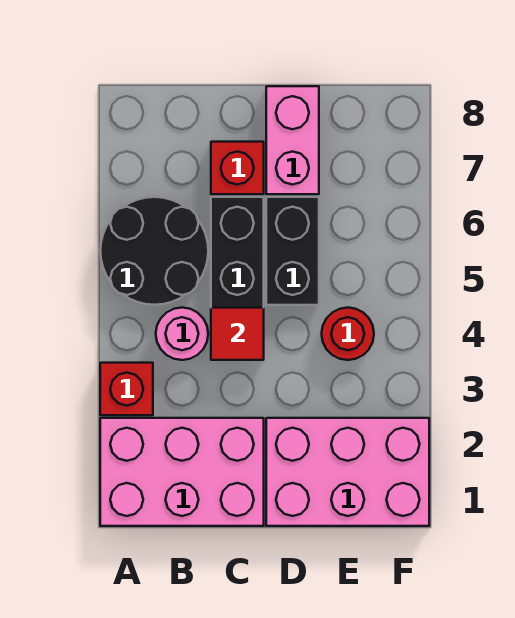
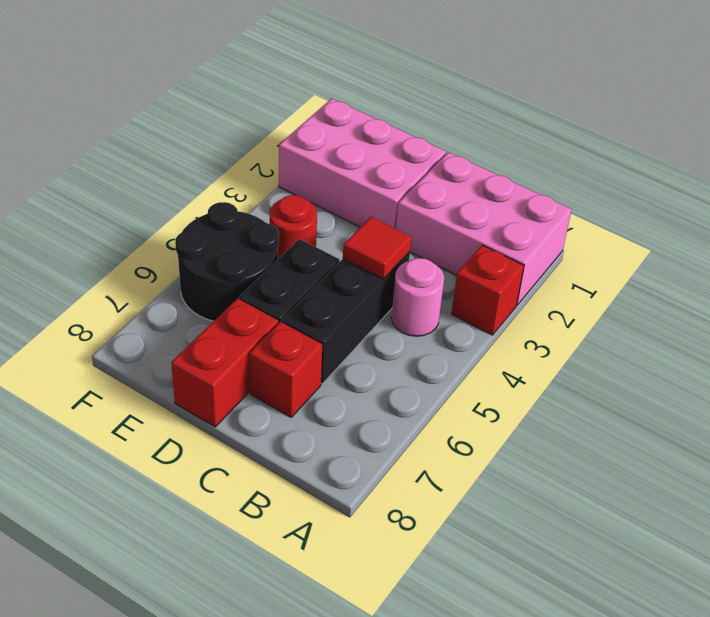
black round brick A5:B6 level 1 -> black round brick E5:F6 level 1
pink brick D7:D8 level 1 -> red brick D7:D8 level 1

